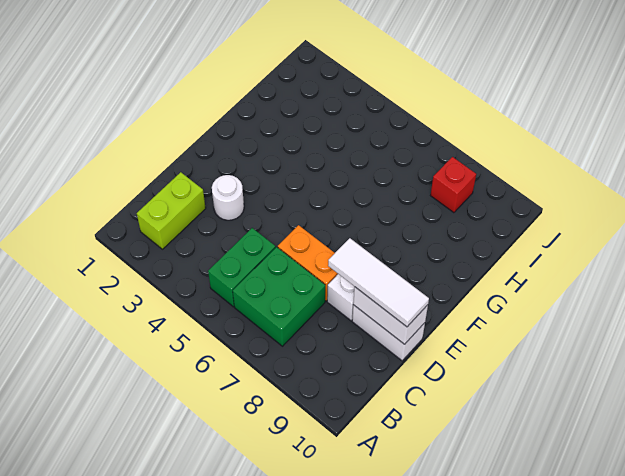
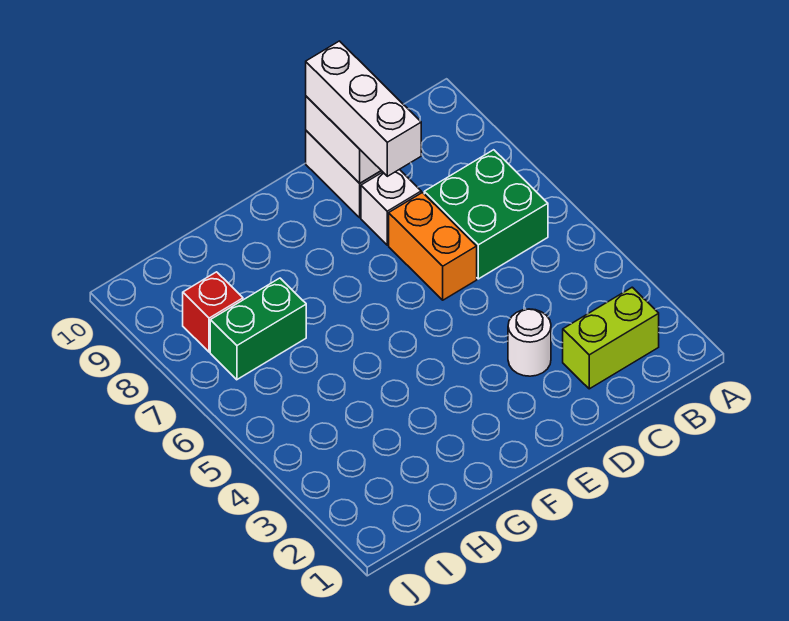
green brick B5:C5 level 1 -> green brick H7:I7 level 1
white tile D8:D10 level 3 -> white brick D8:D10 level 3

